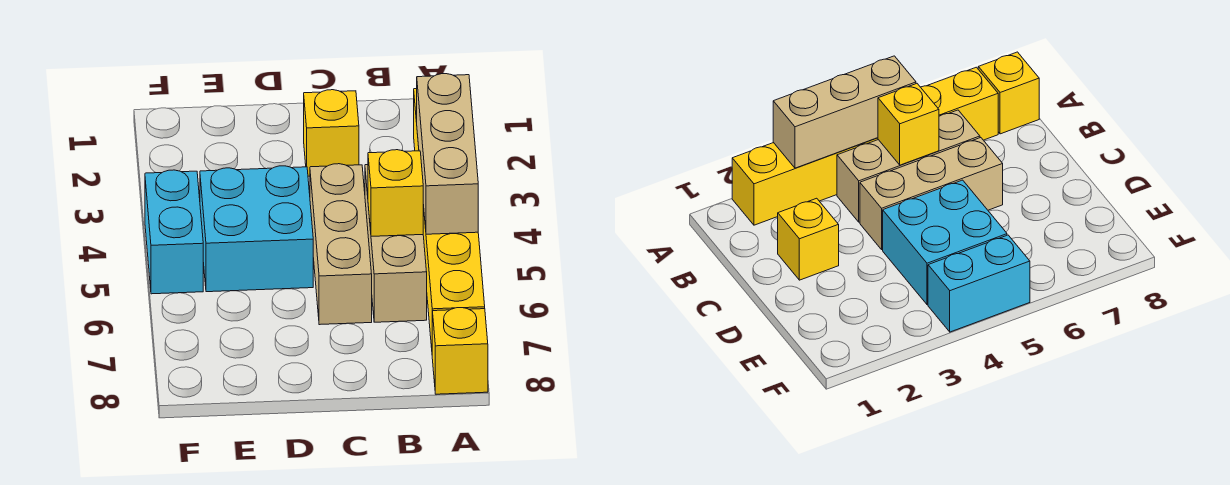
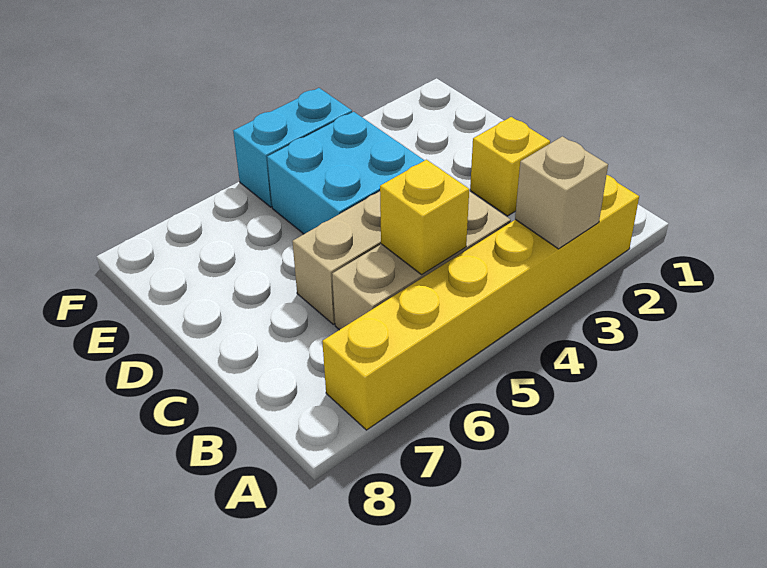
tan brick A3:A5 level 2 -> tan brick A3 level 2
yellow brick A8 level 1 -> none

